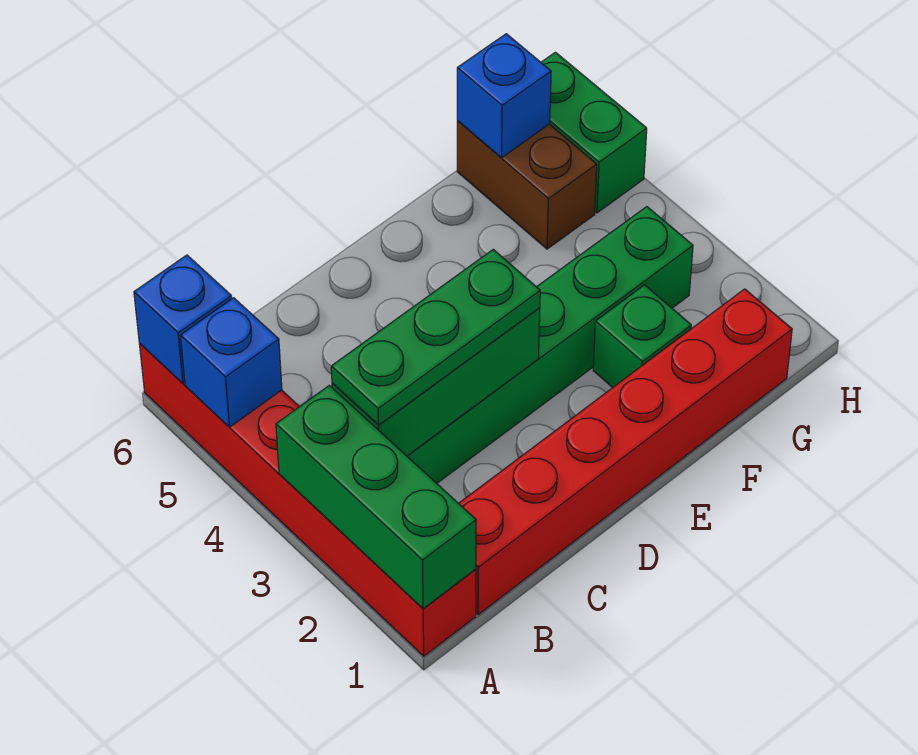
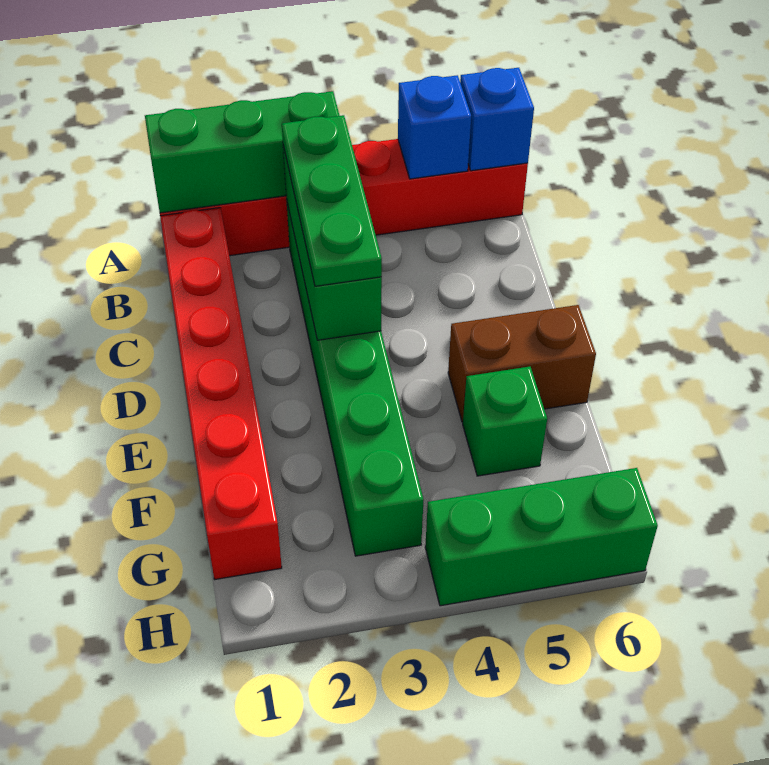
green brick F2 level 1 -> green brick F5 level 1
brown brick G5:G6 level 1 -> brown brick E5:E6 level 1
blue brick G6 level 2 -> none
green brick H5:H6 level 1 -> green brick H4:H6 level 1

